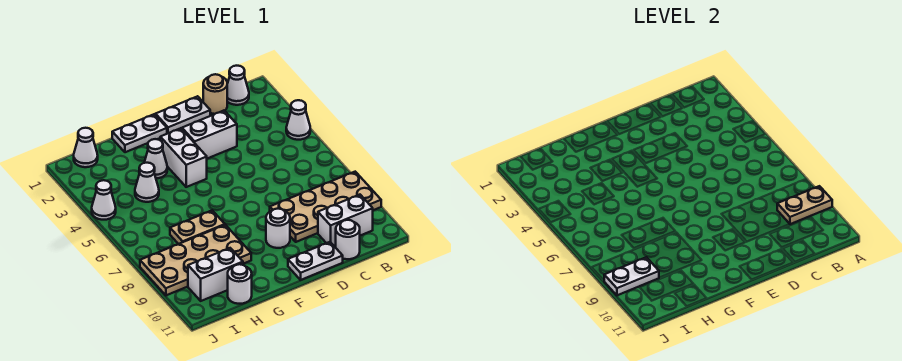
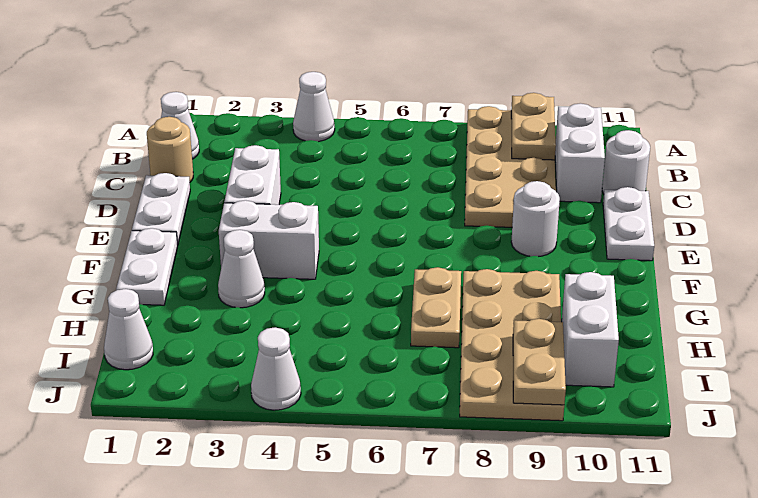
white cone H4 level 1 -> none
white round brick H11 level 1 -> none
white plate I9:J9 level 2 -> tan plate I9:J9 level 2

